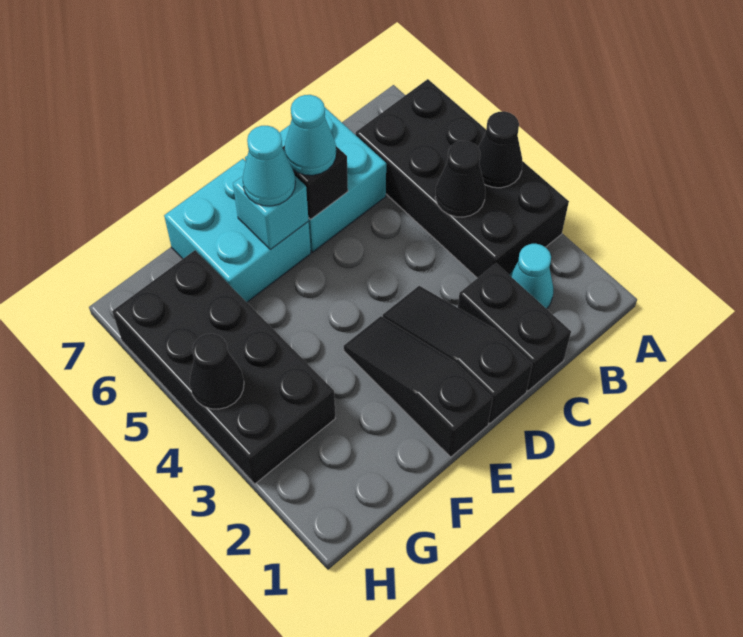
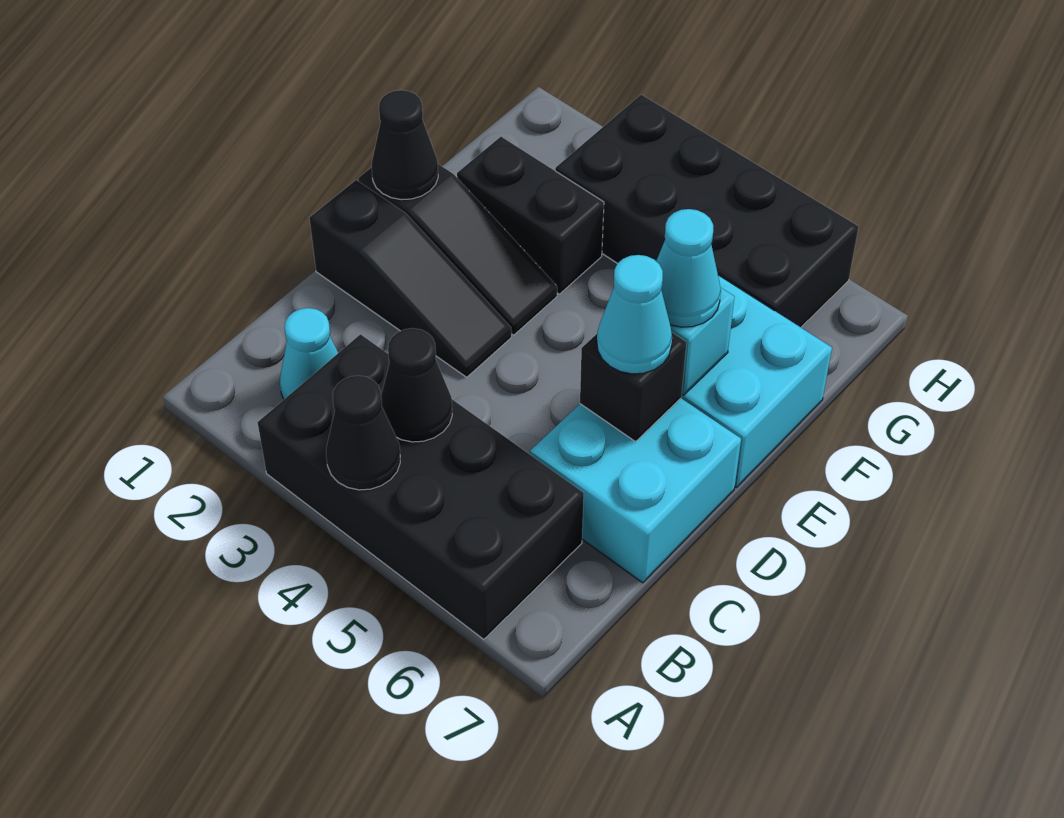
black brick C1:C2 level 1 -> black brick F2:F3 level 1
black cone H4 level 2 -> black cone E1 level 2

